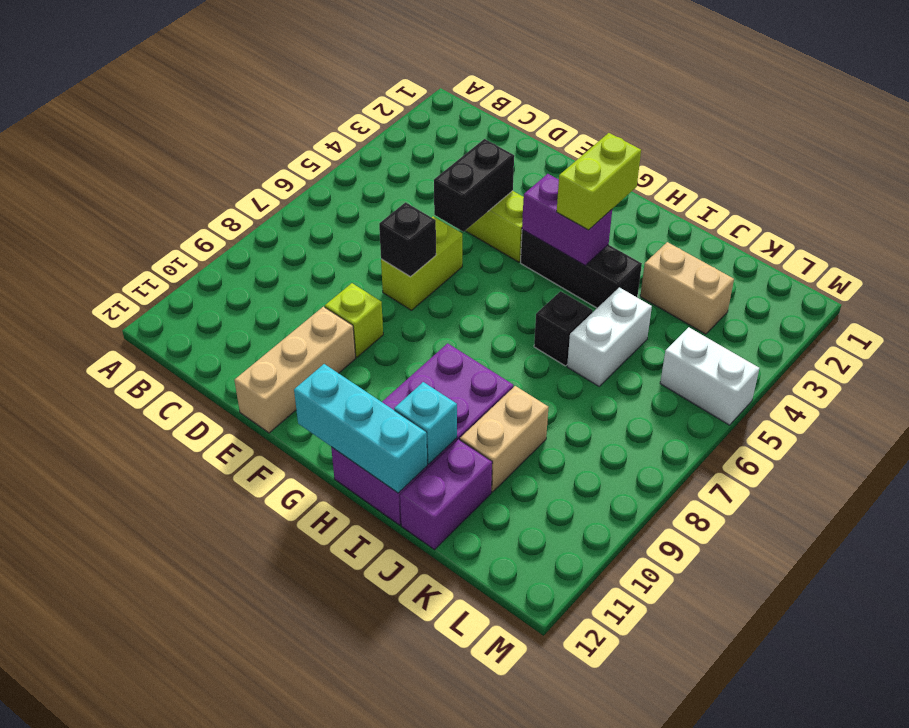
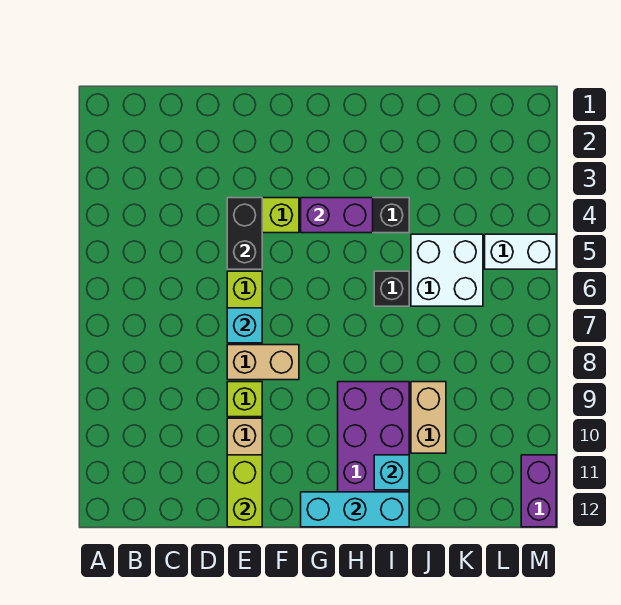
black brick E7 level 2 -> cyan brick E7 level 2
lime brick H3:H4 level 3 -> lime brick E11:E12 level 2
tan brick J3:K3 level 1 -> tan brick E8:F8 level 1
white brick J5:J6 level 1 -> white brick J5:K6 level 1
purple brick J11:J12 level 1 -> purple brick M11:M12 level 1

